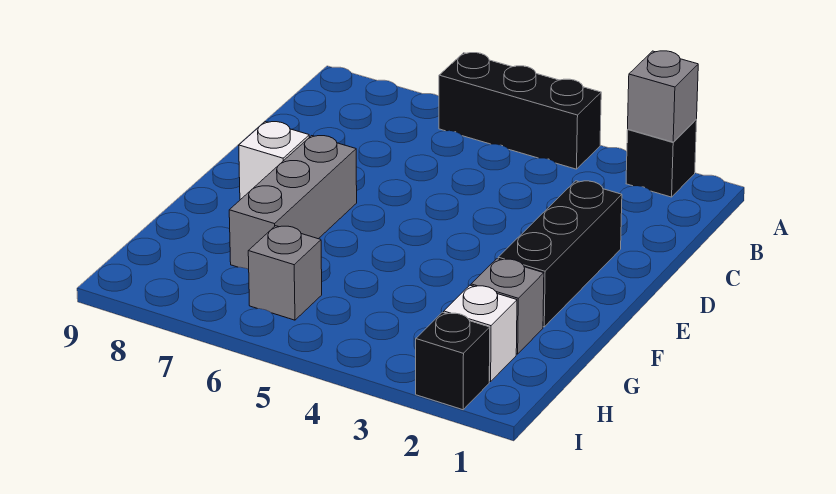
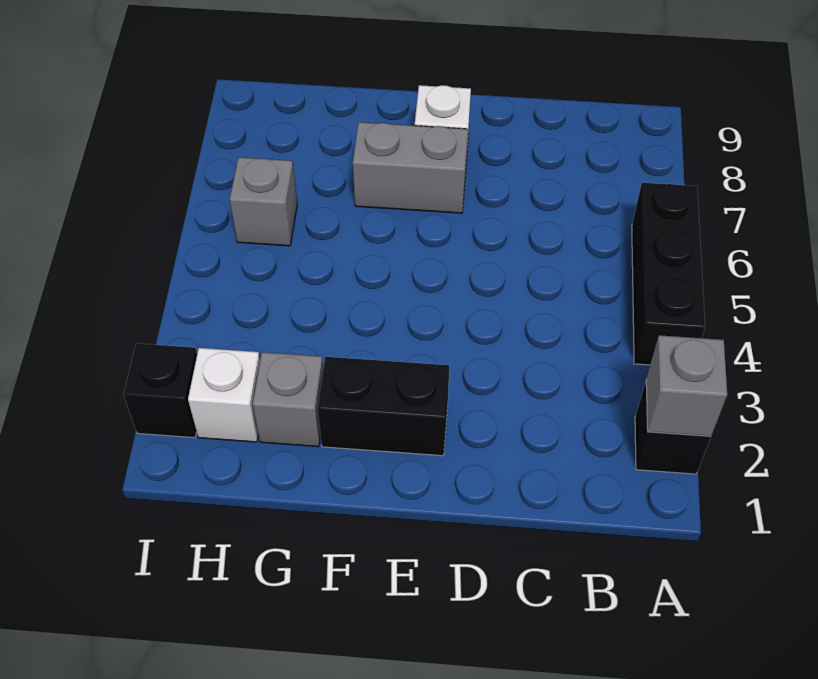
black brick D2:F2 level 1 -> black brick E2:F2 level 1
grey brick E7:G7 level 1 -> grey brick E7:F7 level 1

